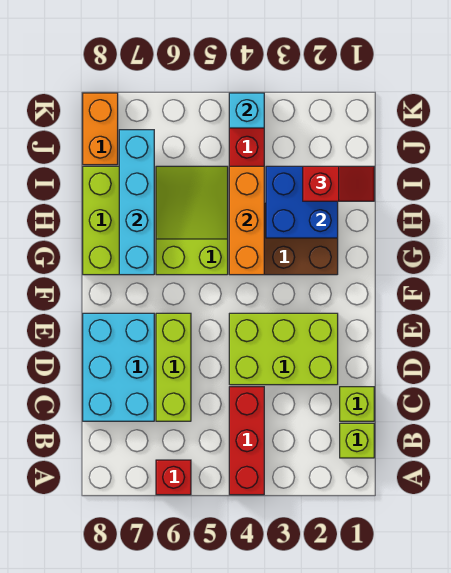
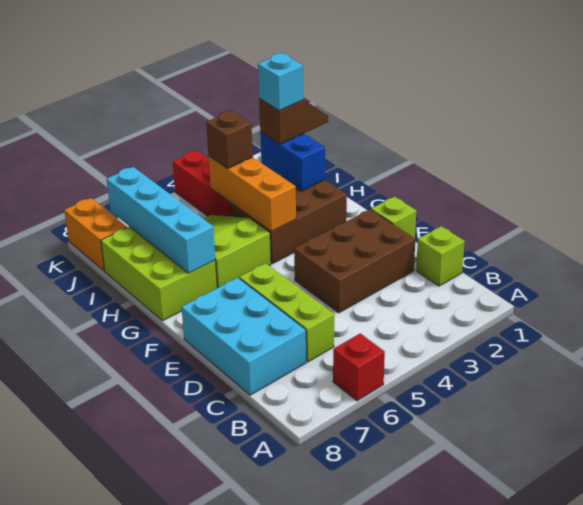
red brick A4:C4 level 1 -> none
lime brick B1 level 1 -> lime brick E1 level 1
lime brick D2:E4 level 1 -> brown brick D2:E4 level 1
blue brick H2:I3 level 2 -> blue brick H2:I2 level 2
red slope I1:I2 level 3 top 2 -> brown slope I1:I2 level 3 top 2
none -> brown brick I4 level 3
cyan brick K4 level 2 -> cyan brick I2 level 4

